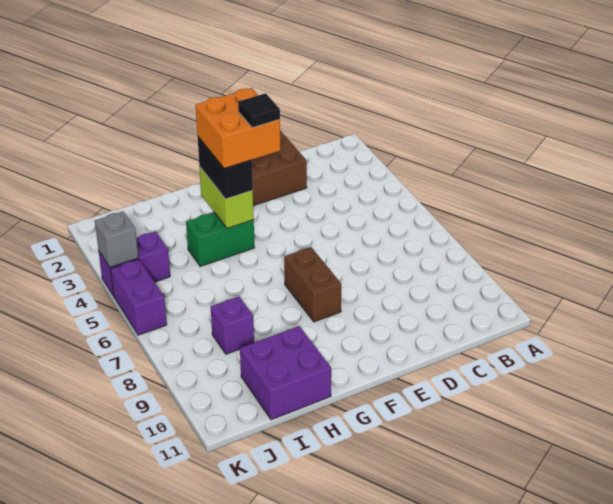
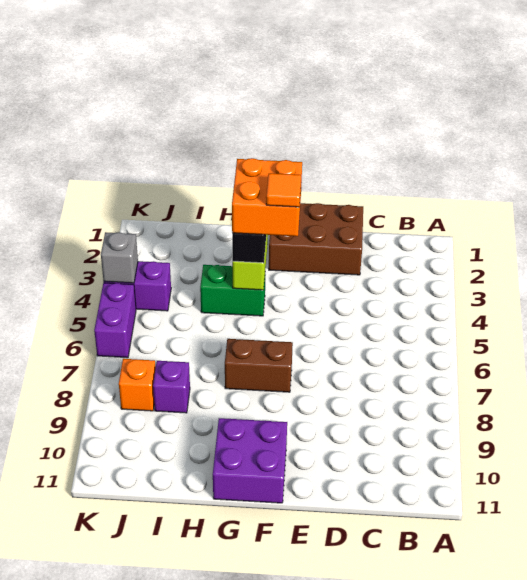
black tile F4 level 5 -> orange tile F4 level 5
brown brick F7:F8 level 1 -> brown brick F7:G7 level 1
purple brick H10:I11 level 1 -> purple brick F10:G11 level 1
none -> orange brick J8 level 1

